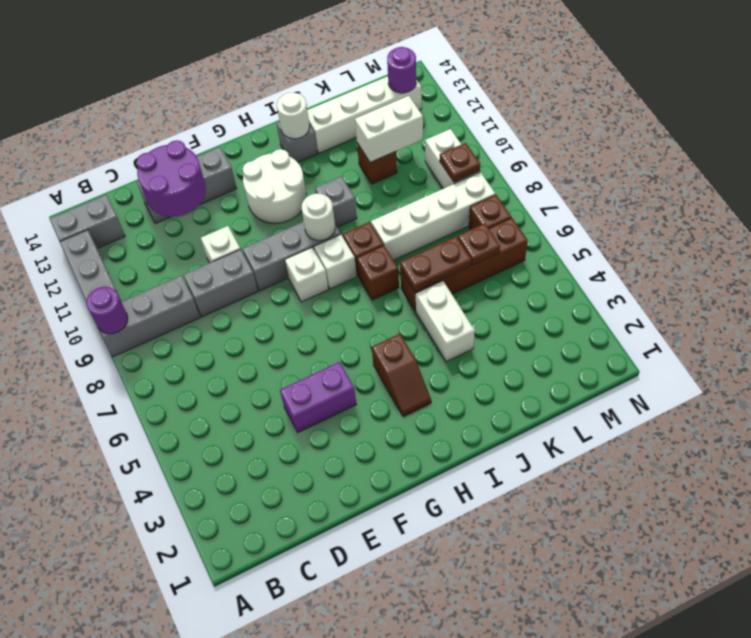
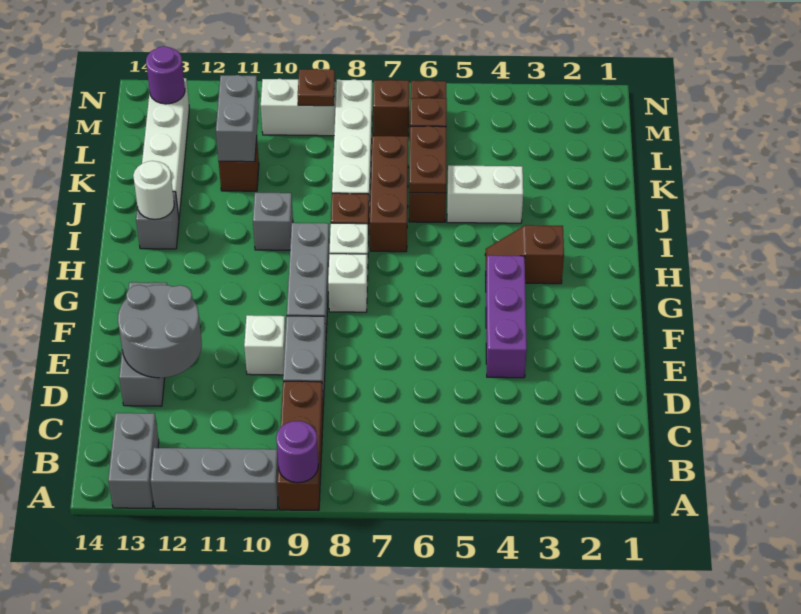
grey brick A9:C9 level 1 -> brown brick A9:C9 level 1
purple round brick D12:E13 level 2 -> grey round brick D12:E13 level 2
purple brick E4:F4 level 1 -> purple brick E4:G4 level 1
white round brick G11:H12 level 1 -> none
brown slope H3:H4 level 1 top 4 -> brown slope H3:H4 level 1 top 3
white round brick H9 level 2 -> none
brown brick I7 level 1 -> brown brick I7:K7 level 1
white brick K11:L11 level 2 -> grey brick K11:L11 level 2

